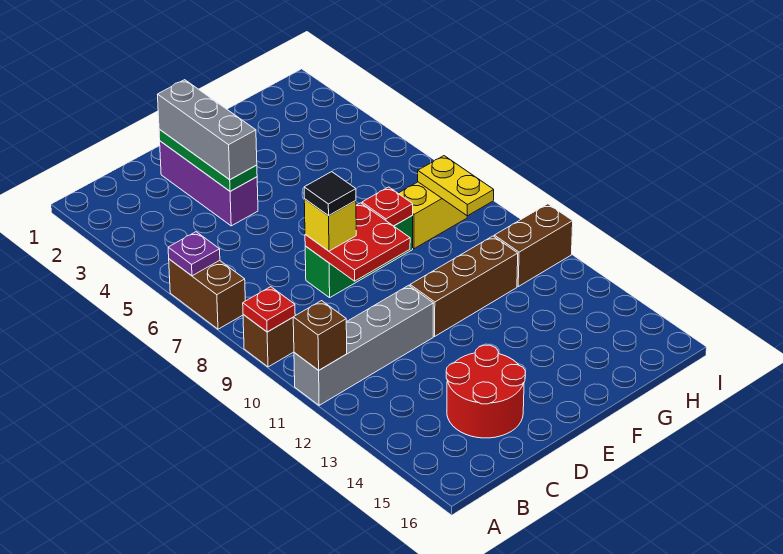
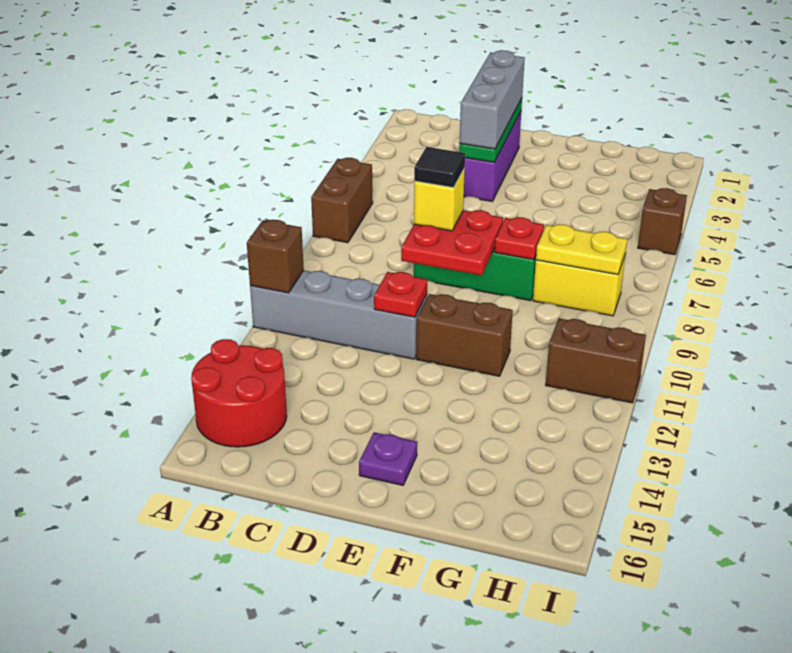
purple plate A6 level 2 -> purple plate E15 level 1
brown brick A9 level 1 -> brown brick I5 level 1
red plate A9 level 2 -> red plate D11 level 2
red round brick C14:D15 level 1 -> red round brick A14:B15 level 1
brown brick E11:G11 level 1 -> brown brick E11:F11 level 1
yellow plate H8:H9 level 2 -> yellow plate G8:H8 level 2

